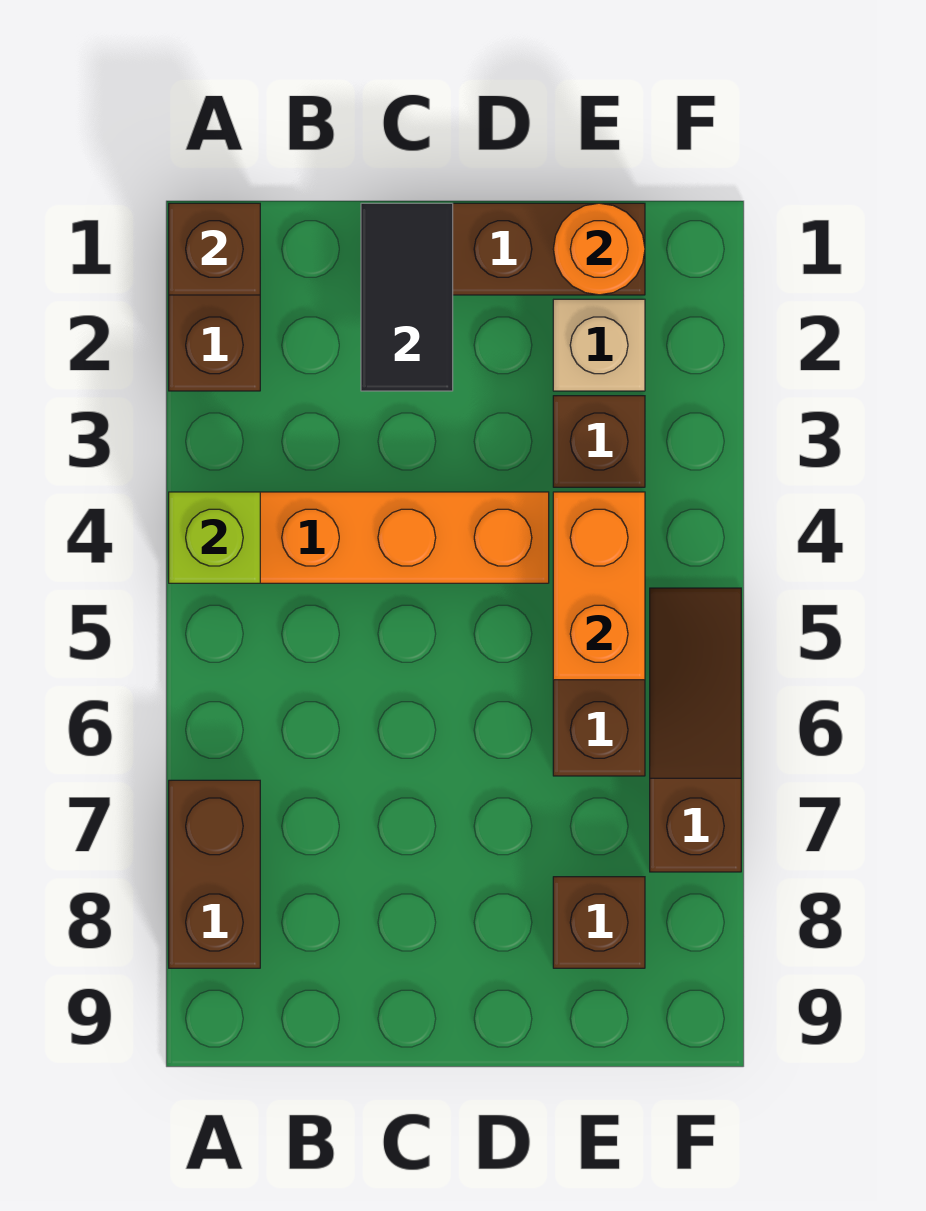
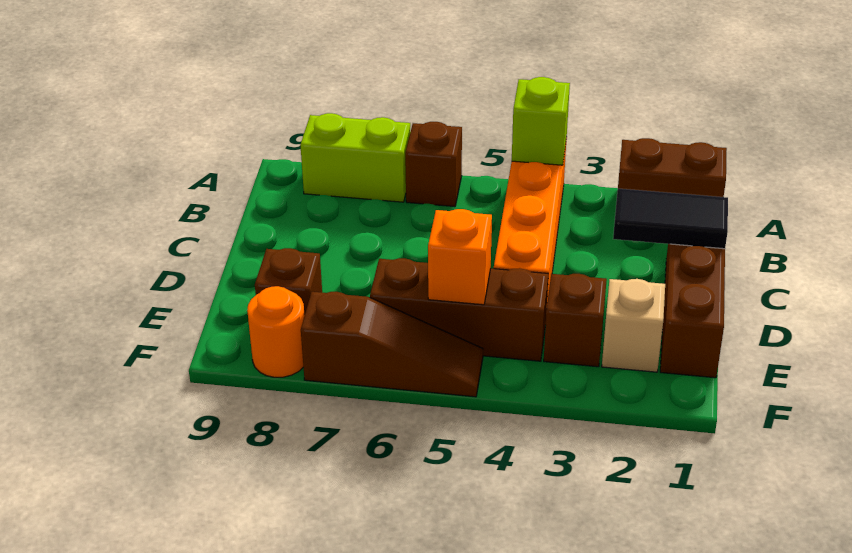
brown brick A1 level 2 -> brown brick A6 level 1
brown brick A7:A8 level 1 -> lime brick A7:A8 level 1
orange round brick E1 level 2 -> orange round brick F8 level 1
orange brick E4:E5 level 2 -> orange brick E5 level 2

